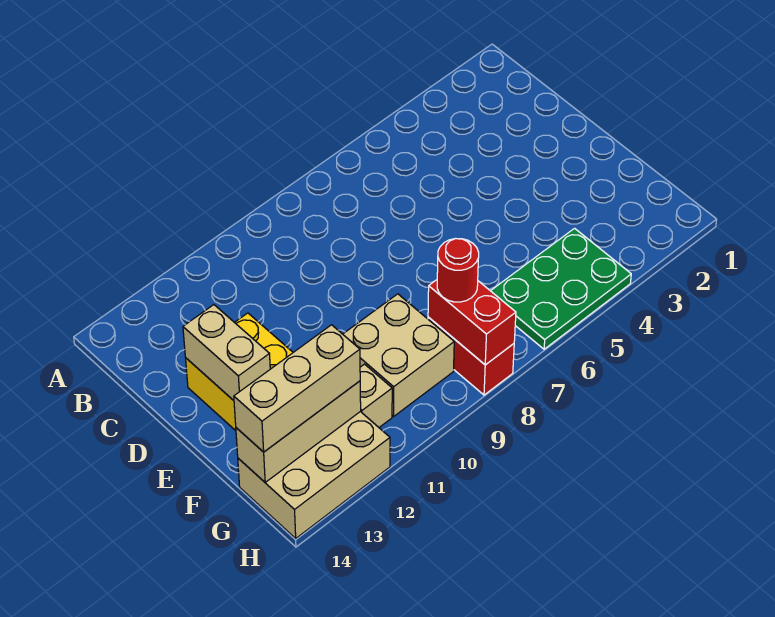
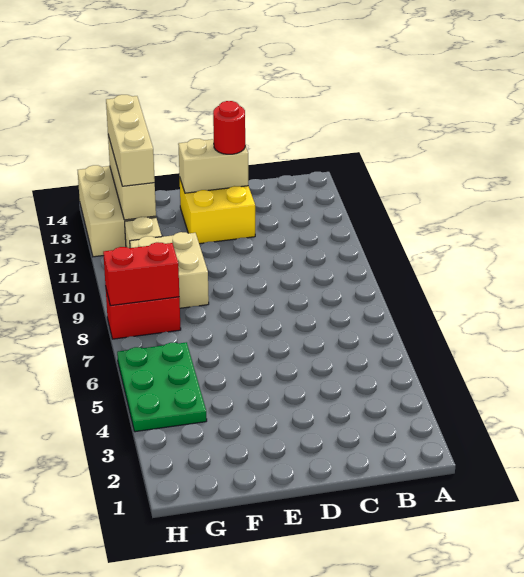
red round brick G8 level 3 -> red round brick D13 level 3

